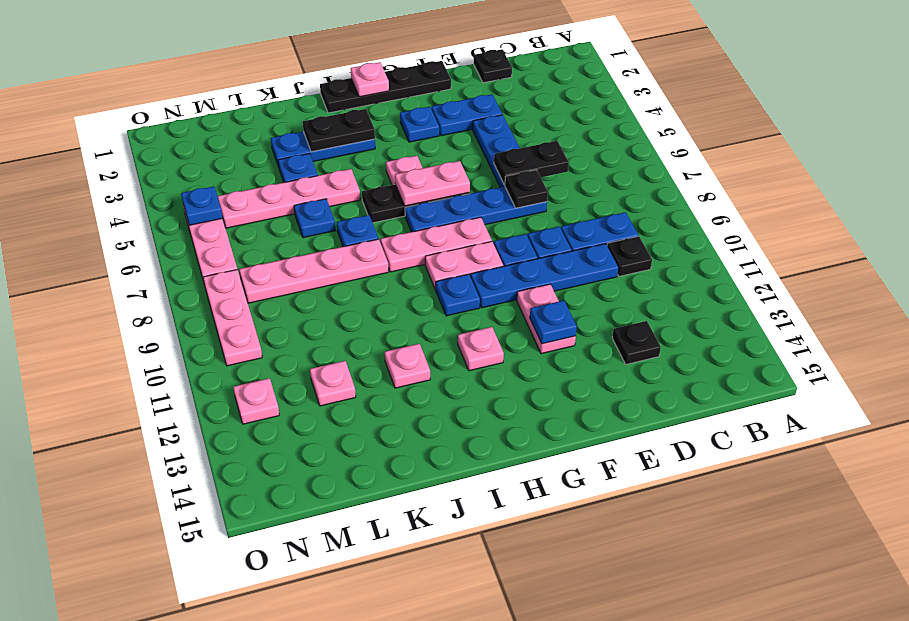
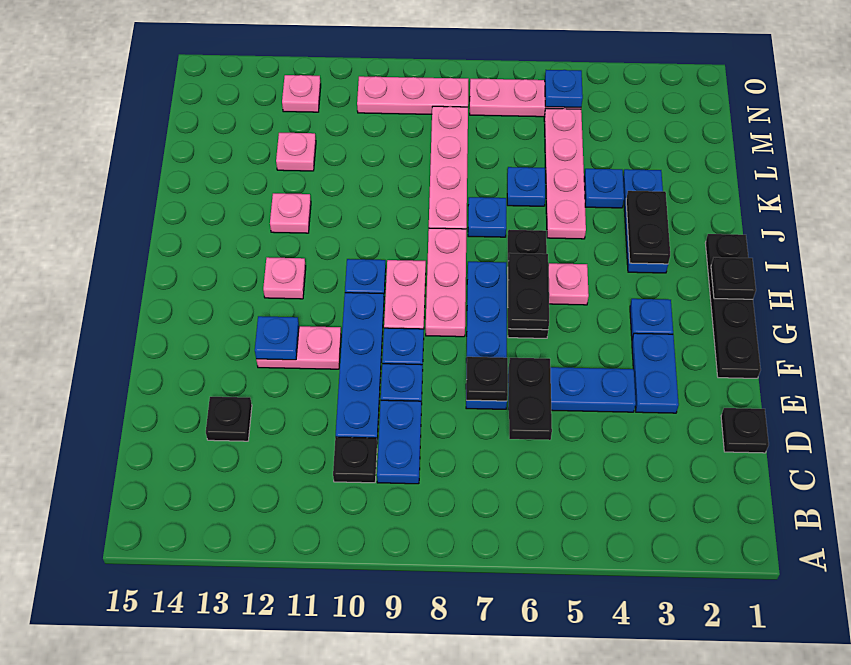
pink plate G6:H6 level 2 -> black plate G6:H6 level 2
pink plate H1 level 2 -> black plate H1 level 2

